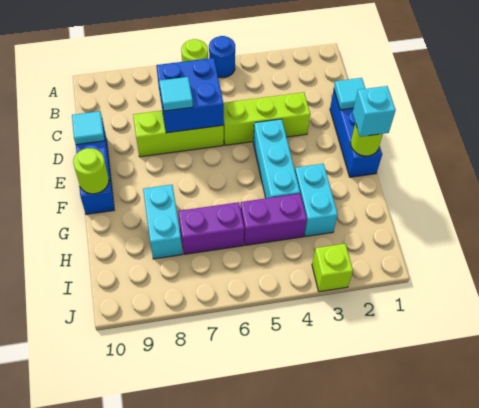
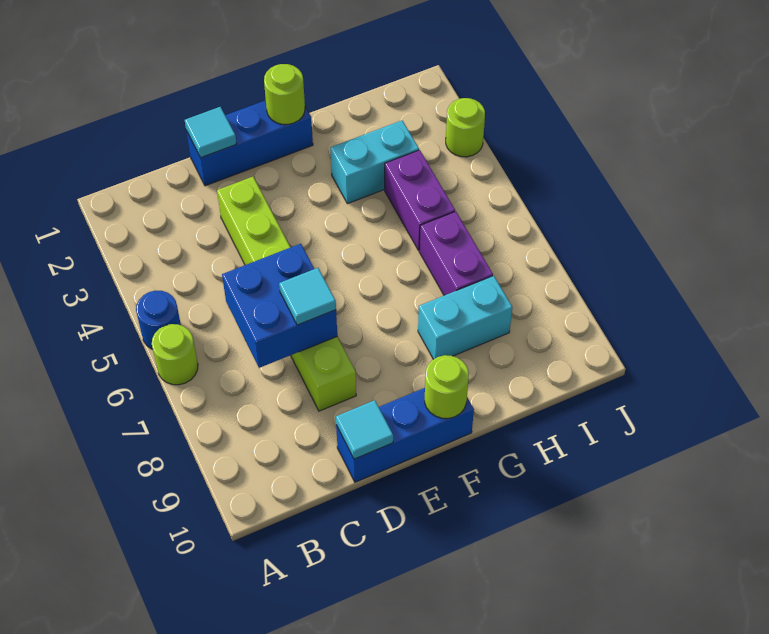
cyan brick E4:G4 level 1 -> none
cyan brick F1 level 3 -> none
lime brick J3 level 1 -> lime round brick J3 level 1

